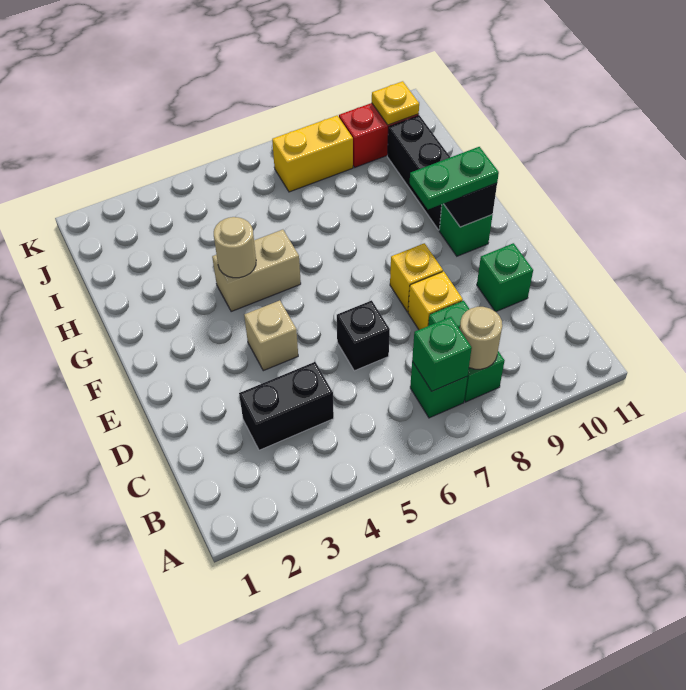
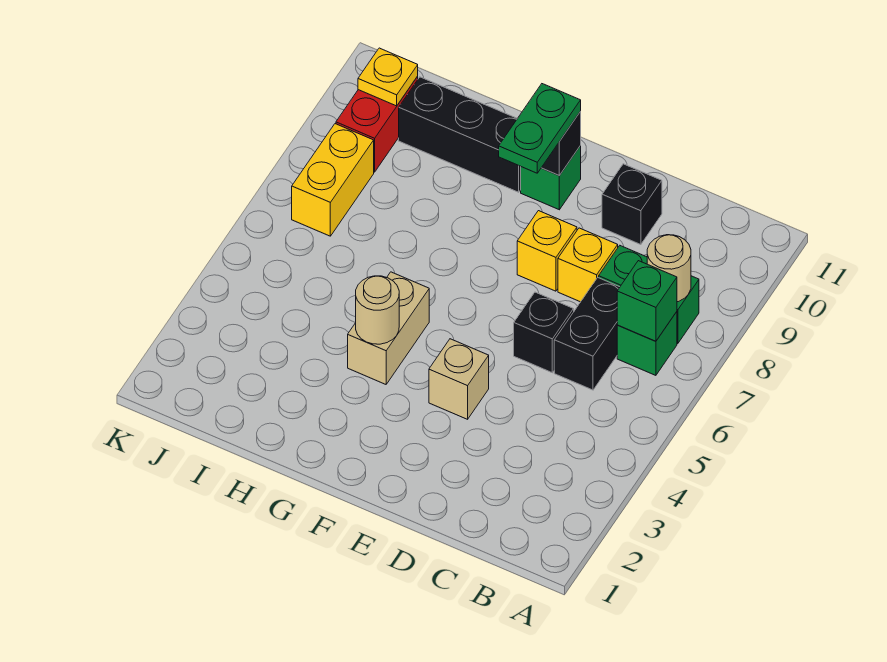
black brick C3:C4 level 1 -> black brick C6:C7 level 1
green brick D10 level 1 -> black brick D10 level 1

